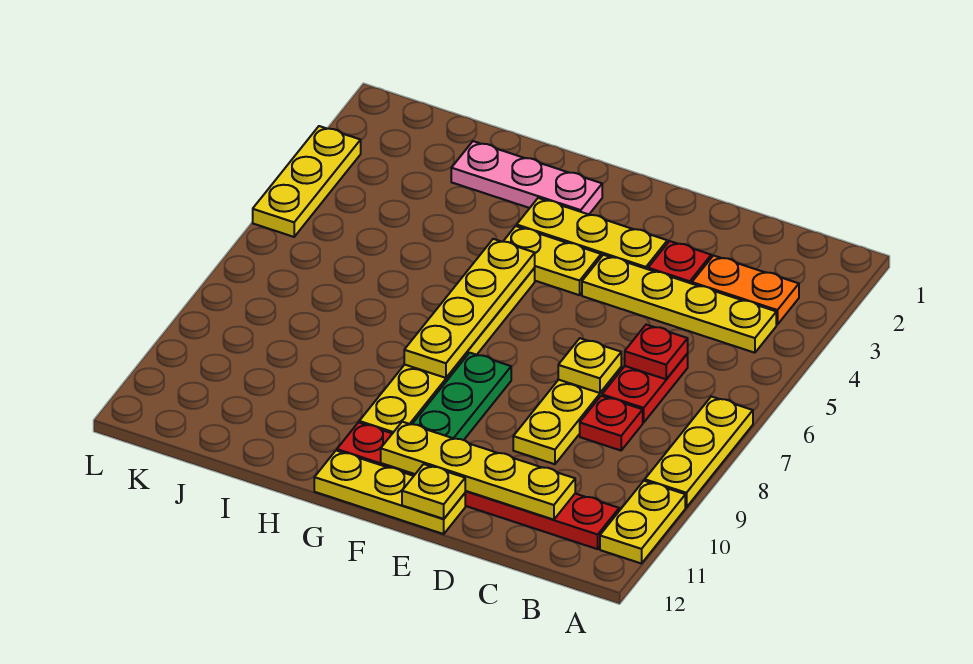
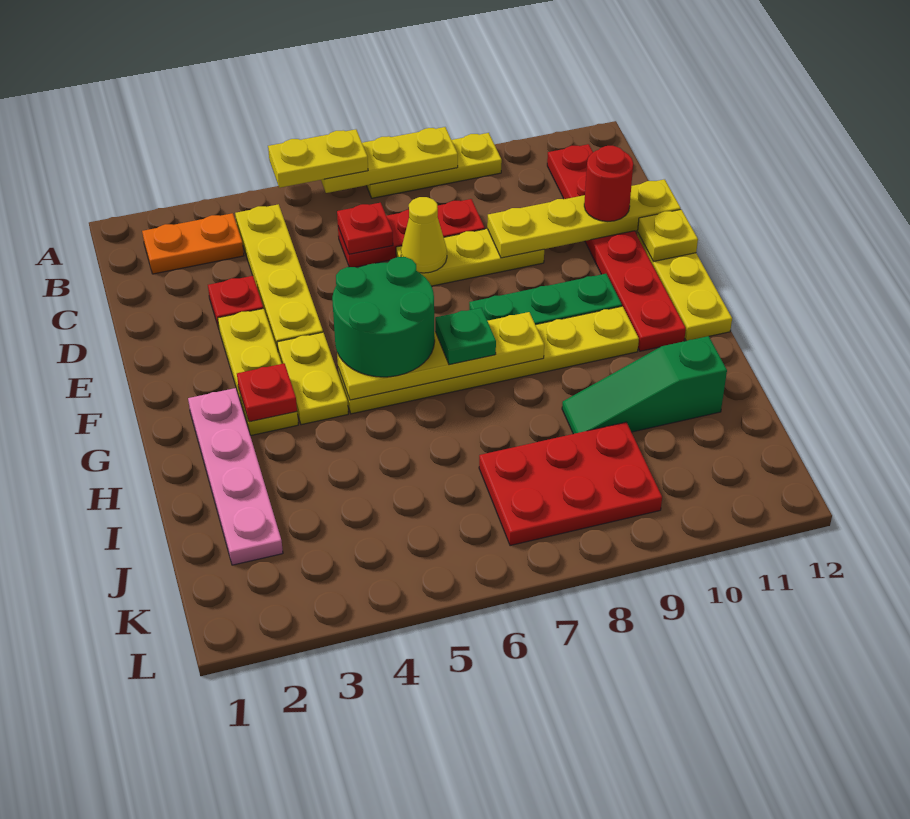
yellow plate A10:A11 level 1 -> yellow plate A5:A6 level 3
orange plate B3:C3 level 1 -> orange plate B2:B3 level 1
yellow plate C11:F11 level 2 -> yellow plate D9:D12 level 2
yellow plate D7 level 2 -> yellow cone D7 level 2
none -> red round brick D11 level 3
none -> green round brick F5:G6 level 3
pink plate G2:I2 level 1 -> pink plate G2:J2 level 1
none -> red plate G3 level 2
none -> green plate G7 level 3
none -> green slope I9:I11 level 1 top 11
none -> red plate J7:K9 level 1
yellow plate L3:L5 level 1 -> yellow plate A6:A8 level 2

